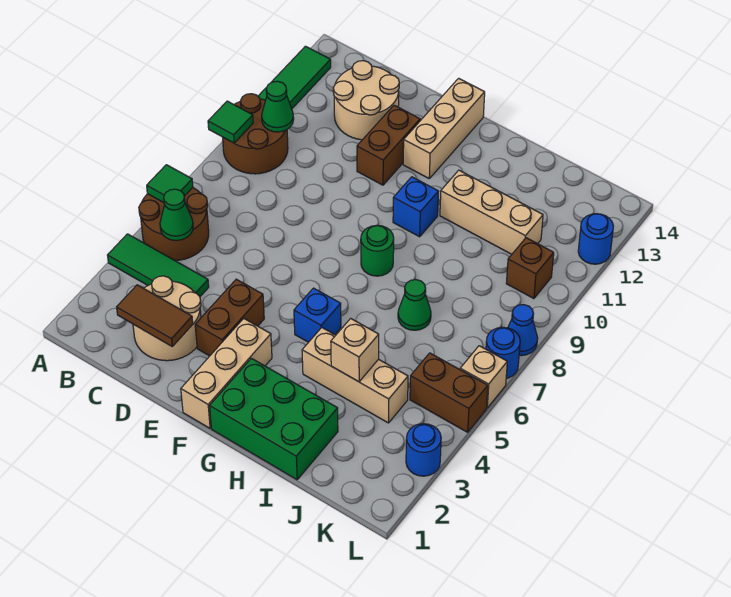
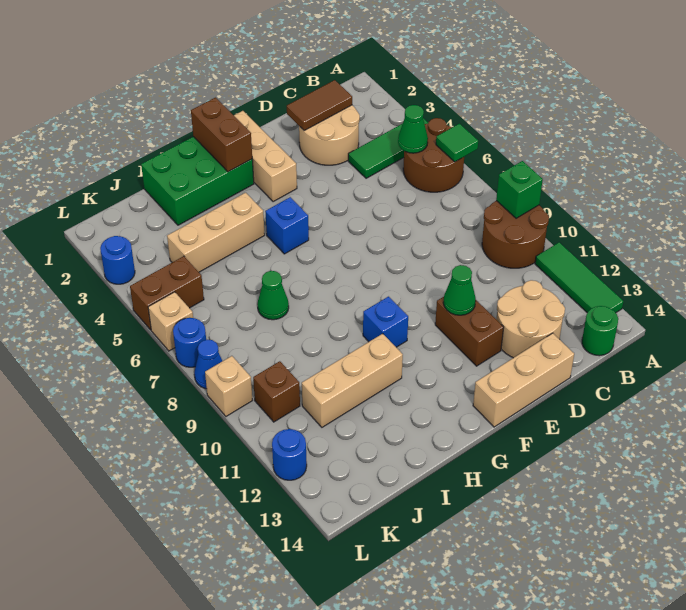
green tile A9 level 2 -> green brick A9 level 2
green cone B10 level 2 -> green cone E11 level 2
brown brick E3:E4 level 1 -> brown brick G1:G2 level 2
tan brick F12:F14 level 1 -> tan brick D14:F14 level 1
green round brick G8 level 1 -> green round brick B14 level 1
tan brick I4 level 2 -> tan brick L9 level 1

